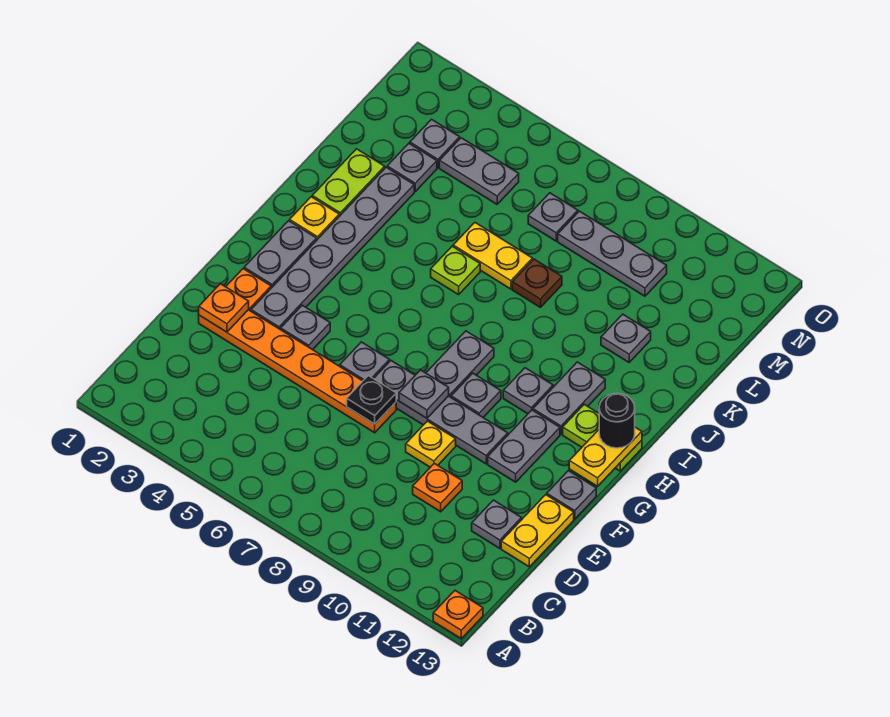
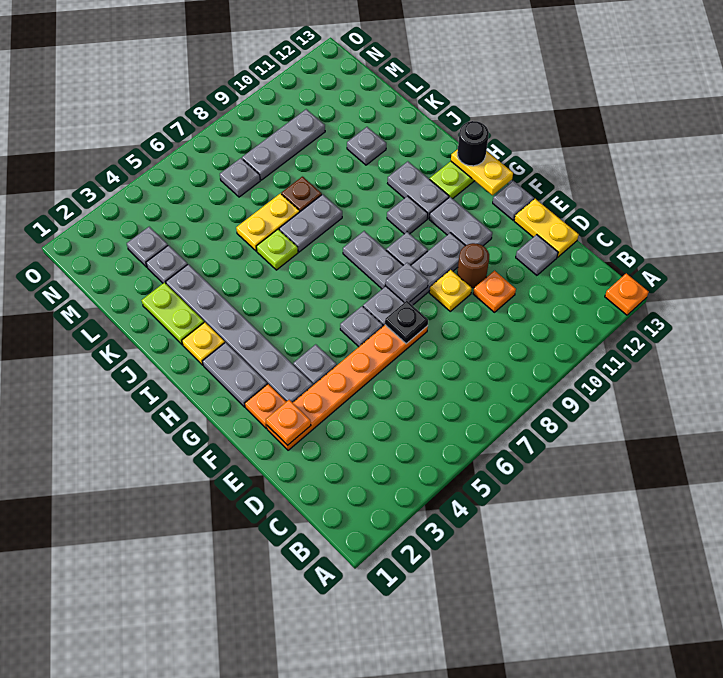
none -> brown round brick E10 level 1
grey plate M4:M5 level 1 -> grey plate J7:J8 level 1

